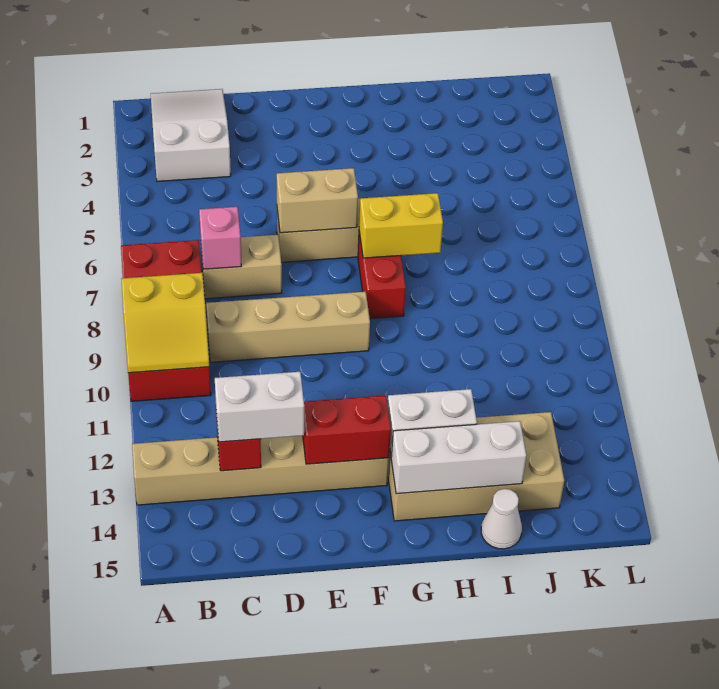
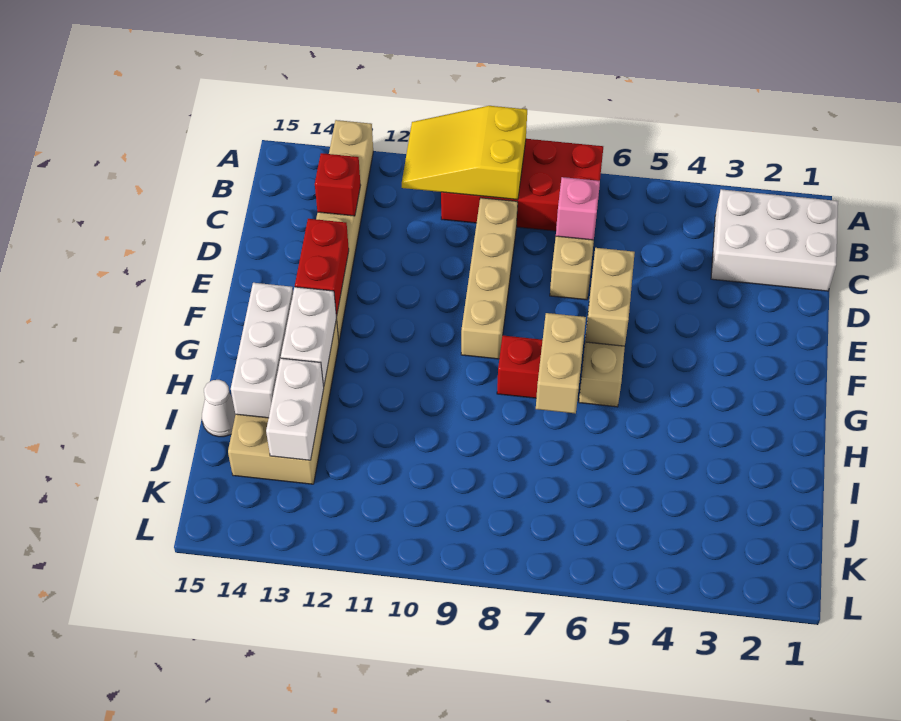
yellow slope A9:B10 level 2 top 9 -> yellow slope A9:B11 level 2 top 9
white slope B1:C3 level 1 top 3 -> white brick B1:C3 level 1
white brick C13:D13 level 3 -> white brick I13:J13 level 2
yellow brick G7:H7 level 2 -> tan brick G7:H7 level 2

